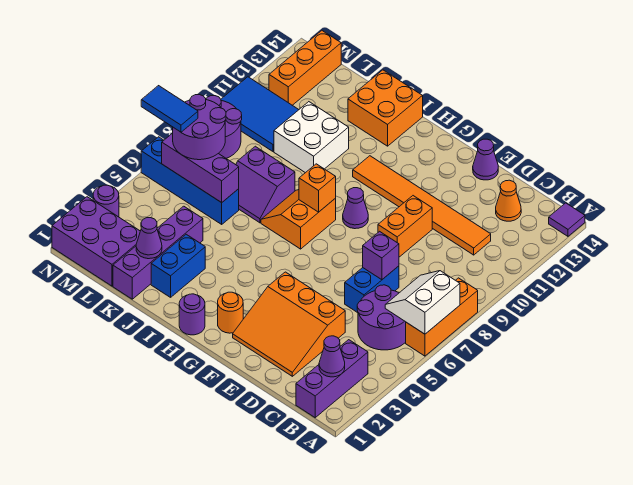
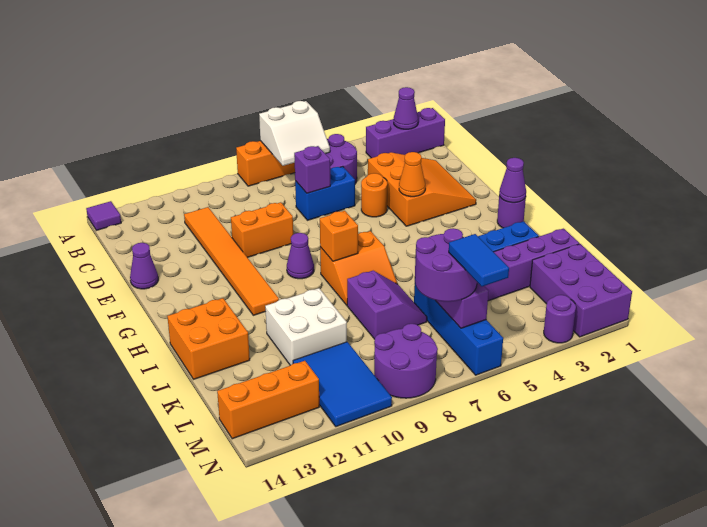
orange cone C13 level 1 -> orange cone F4 level 2
orange round brick G2 level 1 -> orange round brick E5 level 1
purple cone K2 level 2 -> purple cone H1 level 2

